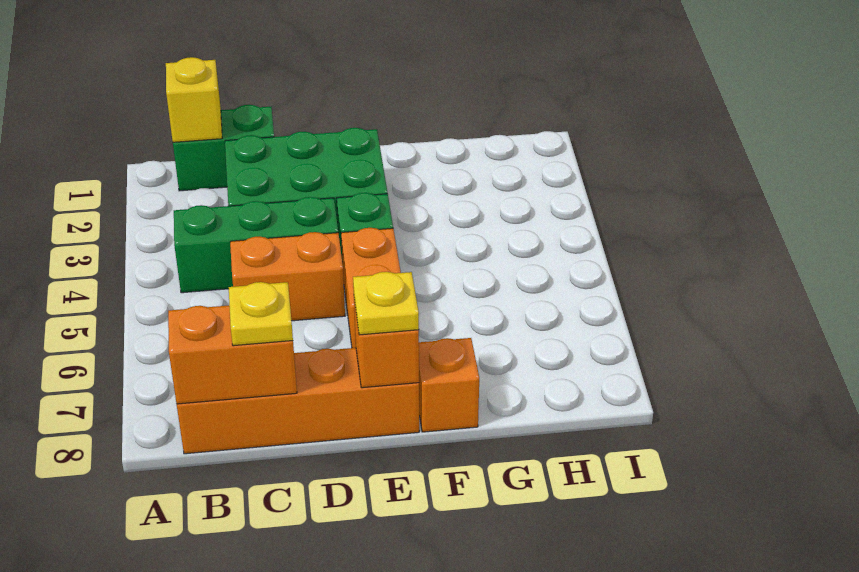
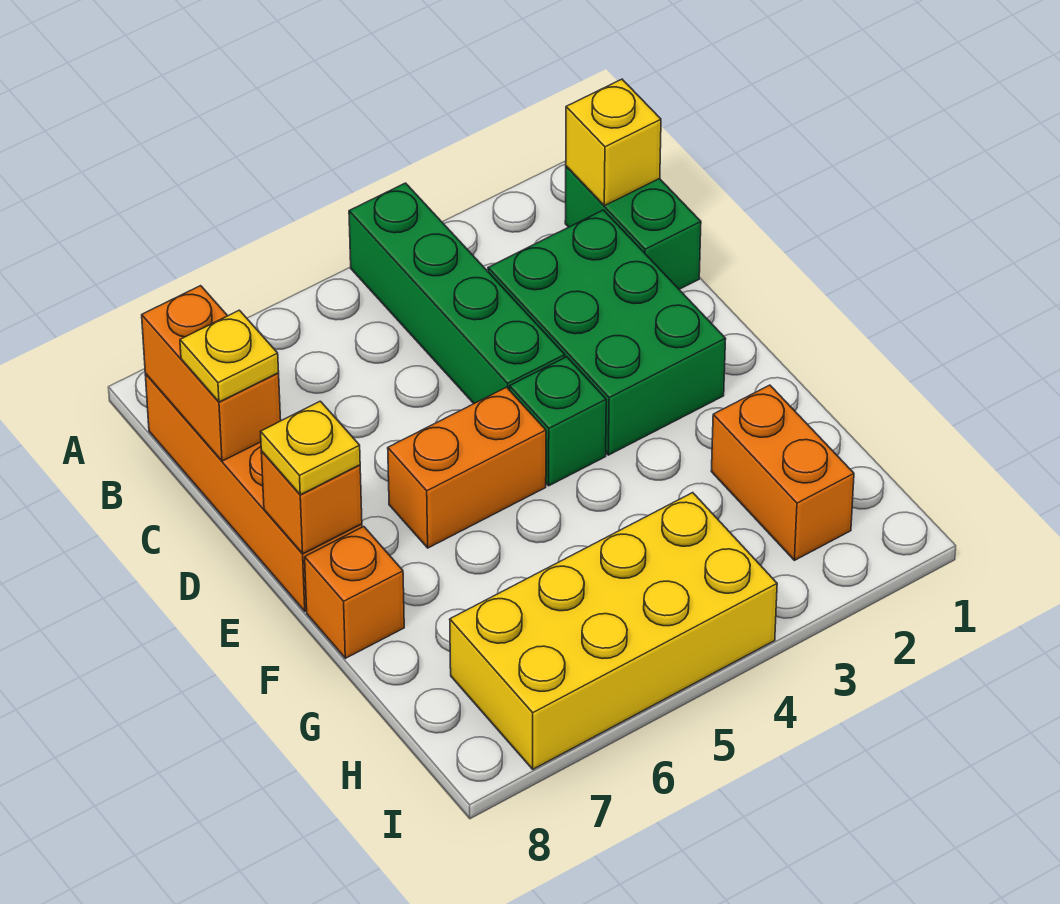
green brick B4:D4 level 1 -> green brick A4:D4 level 1
orange brick C5:D5 level 1 -> orange brick G2:H2 level 1
none -> yellow brick H4:I7 level 1

